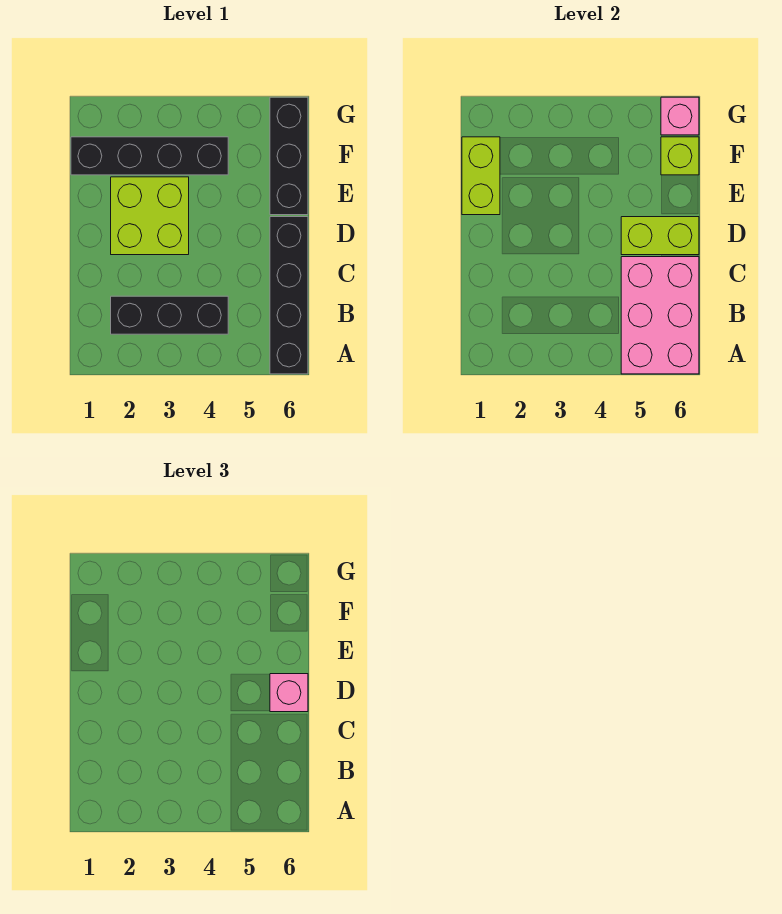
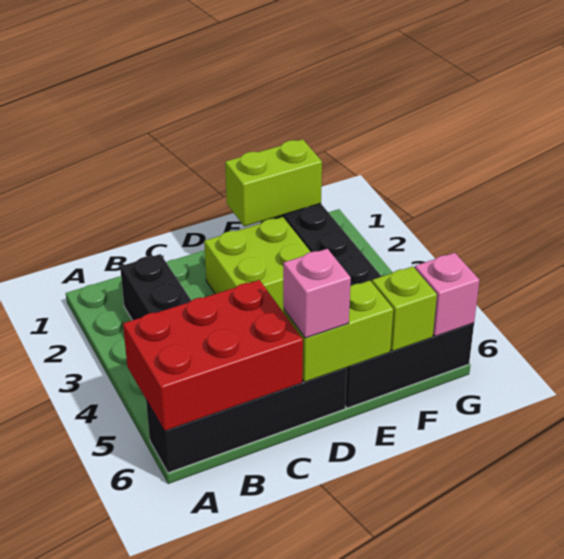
pink brick A5:C6 level 2 -> red brick A5:C6 level 2
lime brick D5:D6 level 2 -> lime brick D6:E6 level 2

